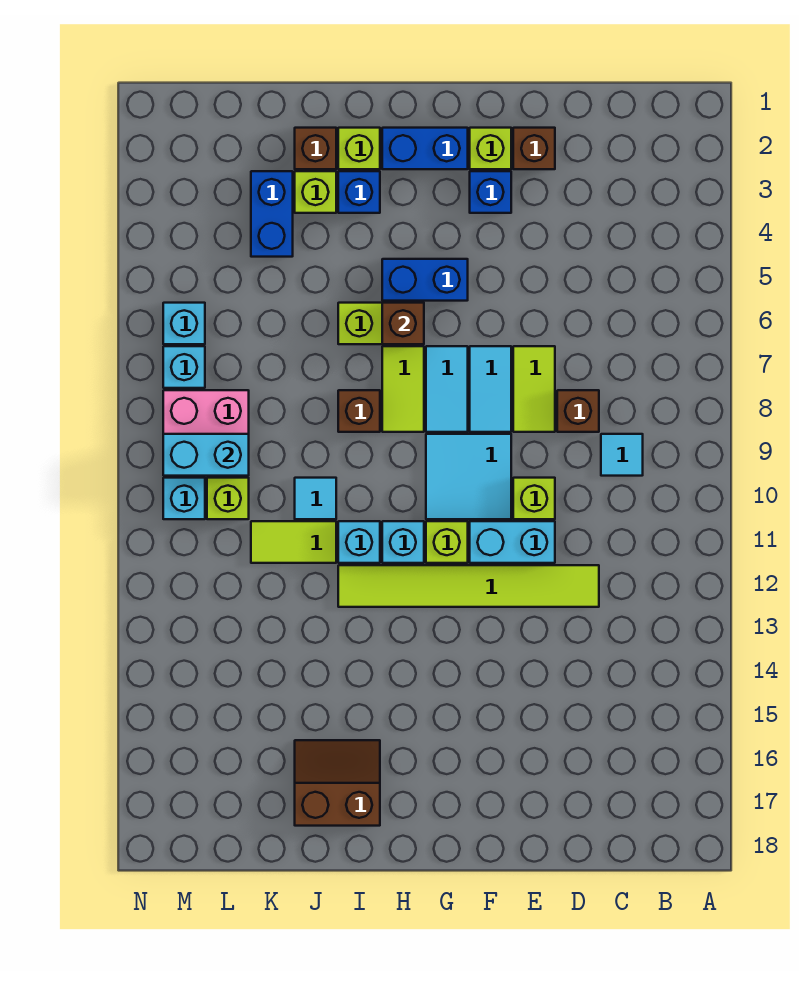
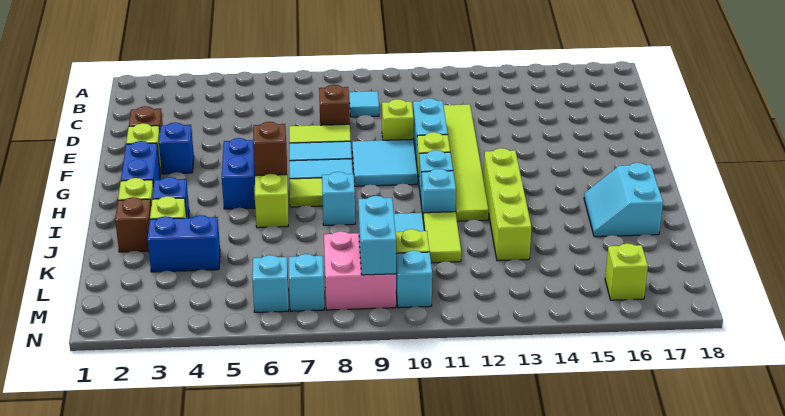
none -> lime brick H13:K13 level 1
brown brick I8 level 1 -> cyan brick I8 level 1
brown slope I16:J17 level 1 top 17 -> cyan slope I16:J17 level 1 top 17
none -> lime brick M16 level 1

